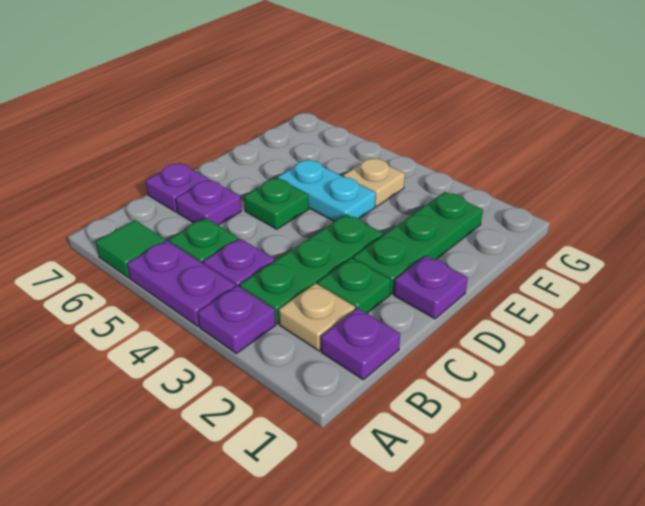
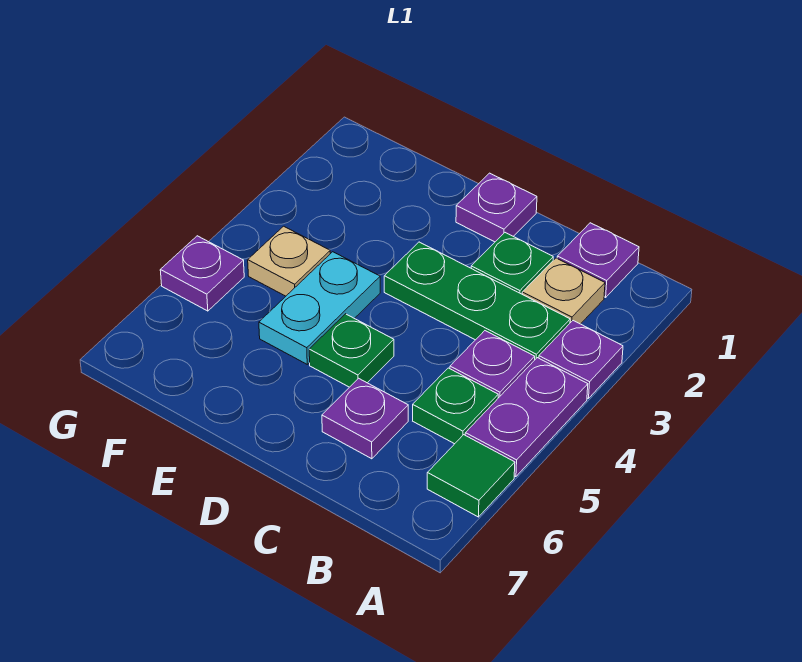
purple plate C7 level 1 -> purple plate G5 level 1
green plate D2:F2 level 1 -> none

